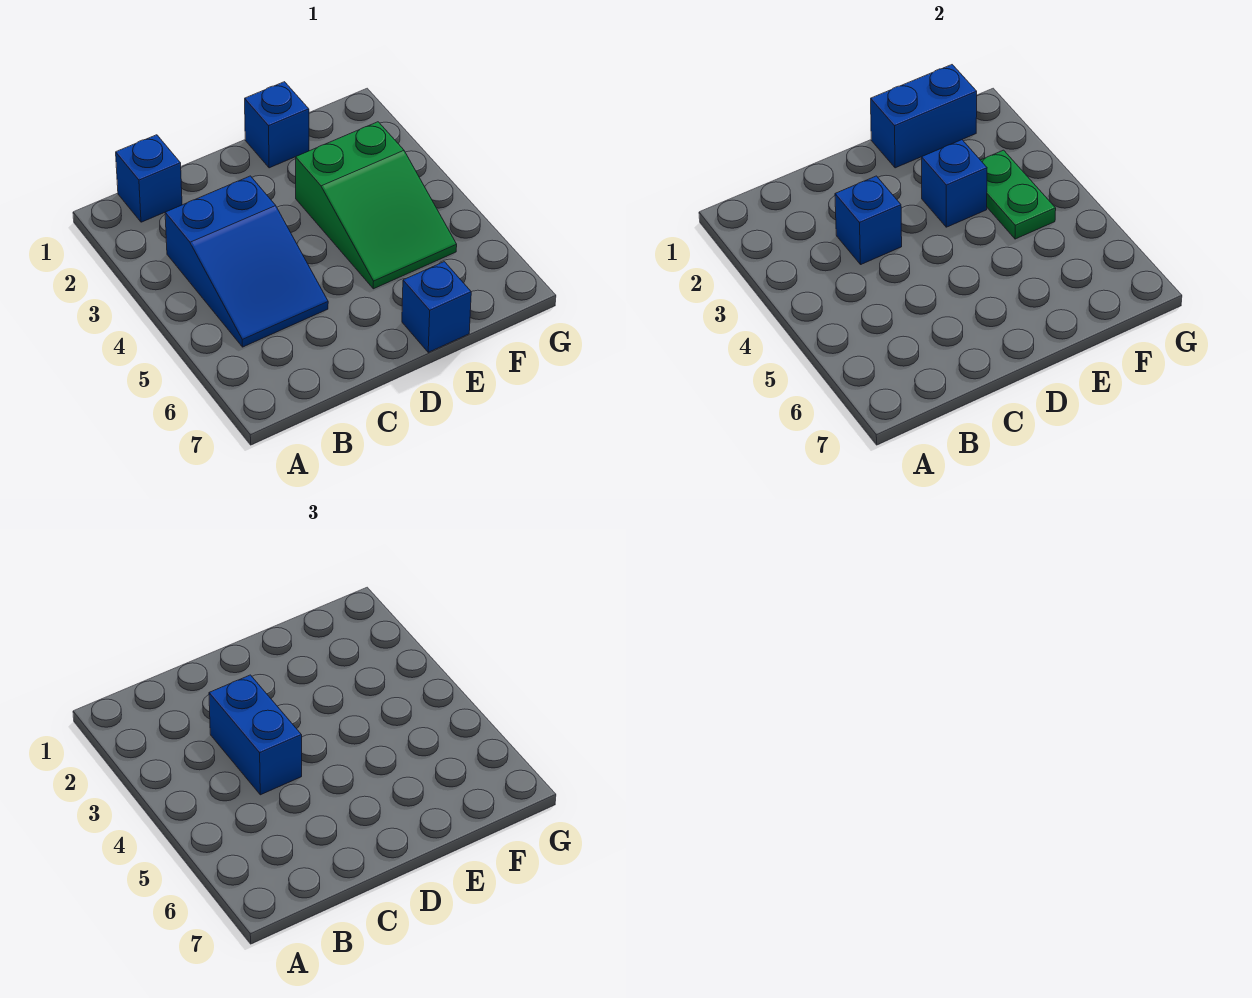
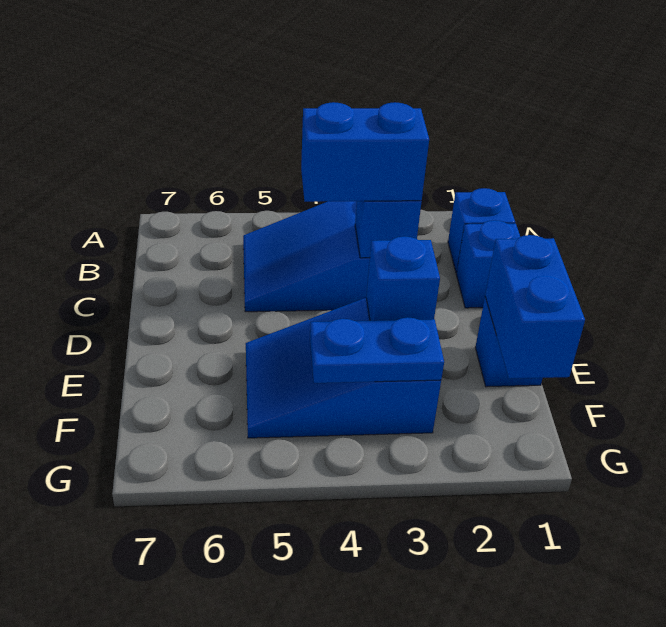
green slope E3:F5 level 1 top 3 -> blue slope E3:F5 level 1 top 3
blue brick E7 level 1 -> blue brick C1 level 1
green plate F3:F4 level 2 -> blue plate F3:F4 level 2

